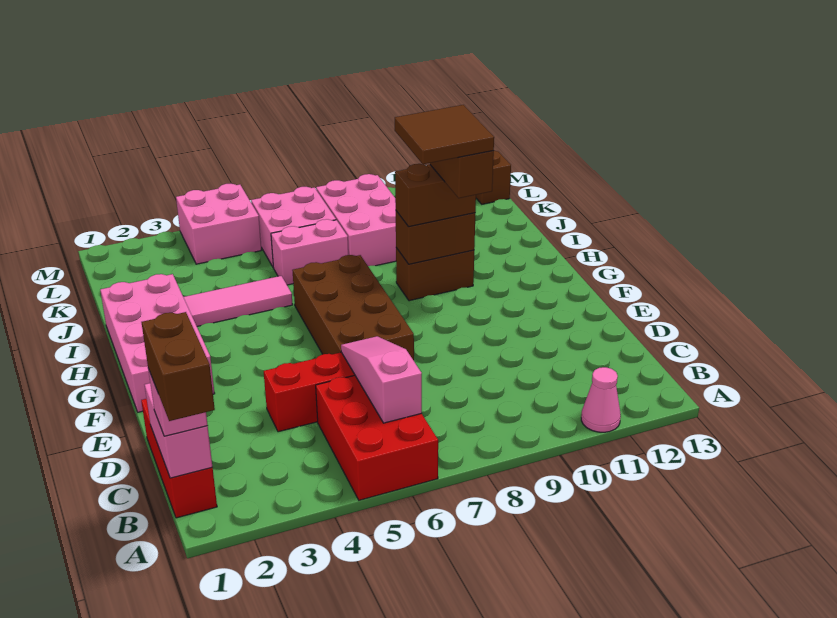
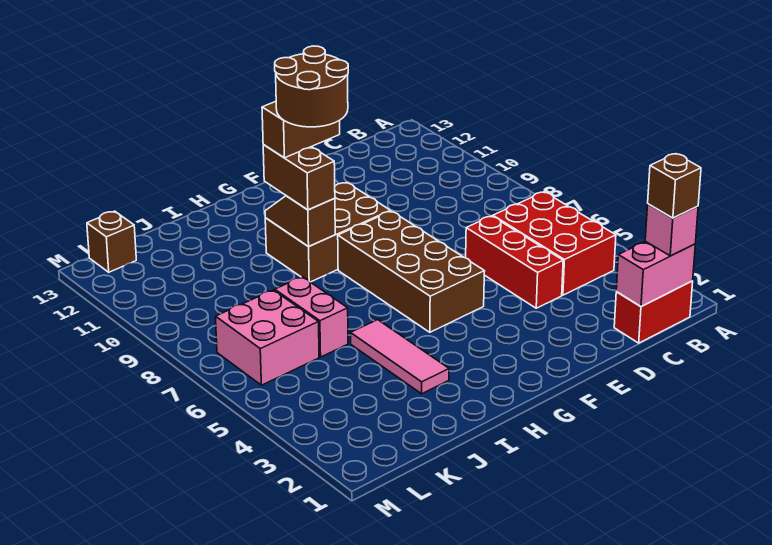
brown brick A1:B1 level 4 -> brown brick B1 level 4
red brick A5:C6 level 1 -> red brick B4:C6 level 1
pink cone A11 level 1 -> none
red brick B1:D1 level 1 -> red brick B1:C1 level 1
pink slope B6:D6 level 2 top B -> none
brown brick E6:H7 level 1 -> brown brick F5:G8 level 1
pink brick F1:I2 level 1 -> none
brown tile G9:H10 level 5 -> brown round brick G9:H10 level 5
brown brick H9:H10 level 1 -> brown brick F9:H10 level 1
brown brick H9:H10 level 2 -> brown slope H9:H10 level 2 top 9
pink brick J8:L9 level 1 -> none
pink brick L4:M5 level 1 -> none

